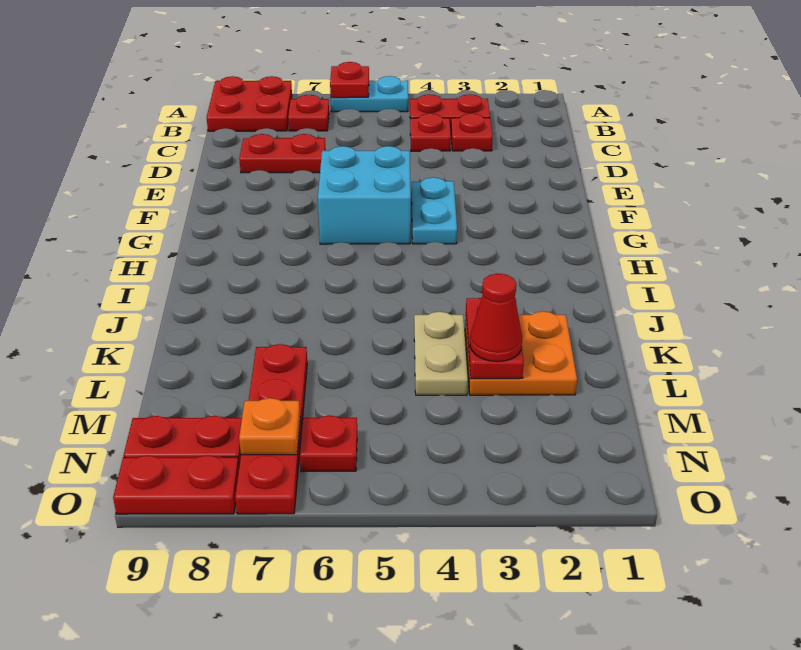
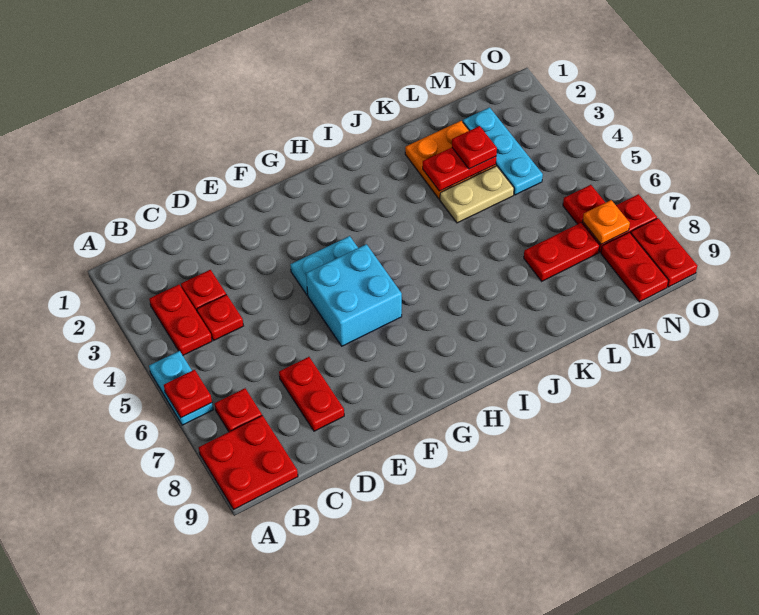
red cone L3 level 3 -> red plate L3 level 3
none -> cyan plate M2:M4 level 1

